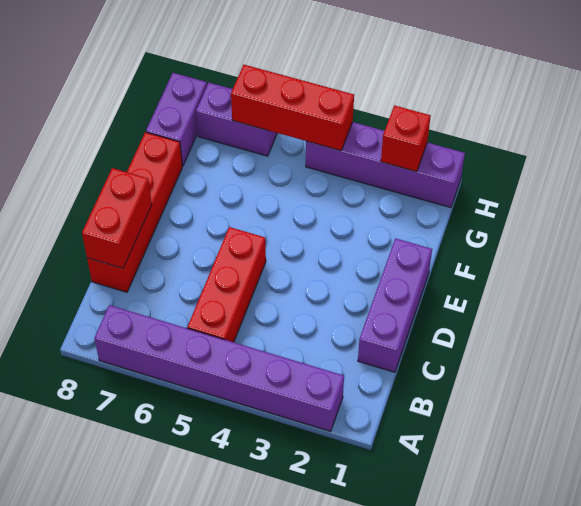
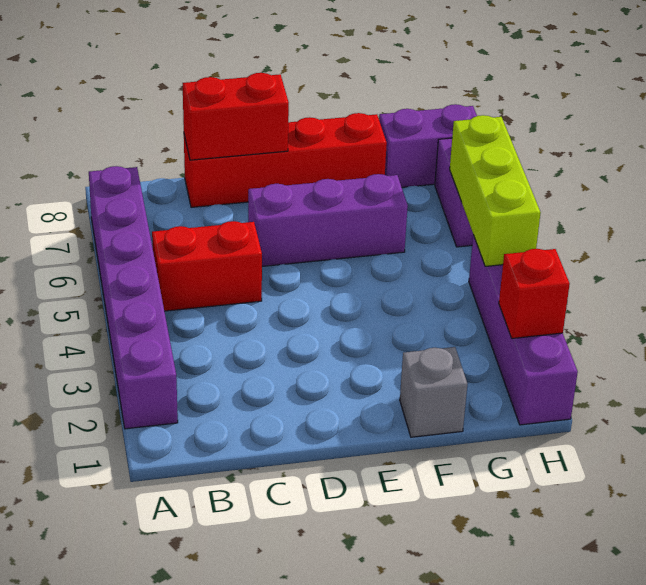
red brick B5:D5 level 1 -> red brick B5:C5 level 1
purple brick C1:E1 level 1 -> purple brick D6:F6 level 1
none -> grey brick F1 level 1
red brick H4:H6 level 2 -> lime brick H4:H6 level 2

